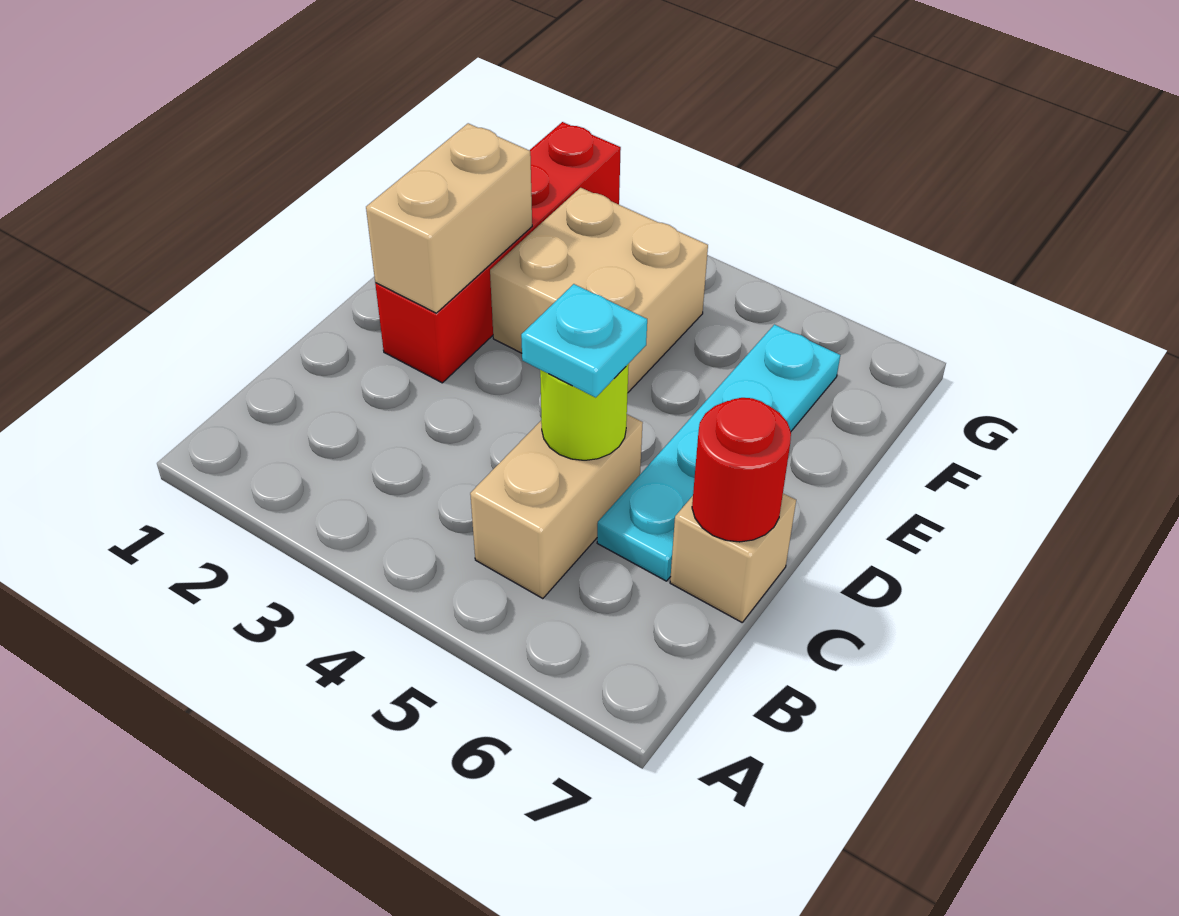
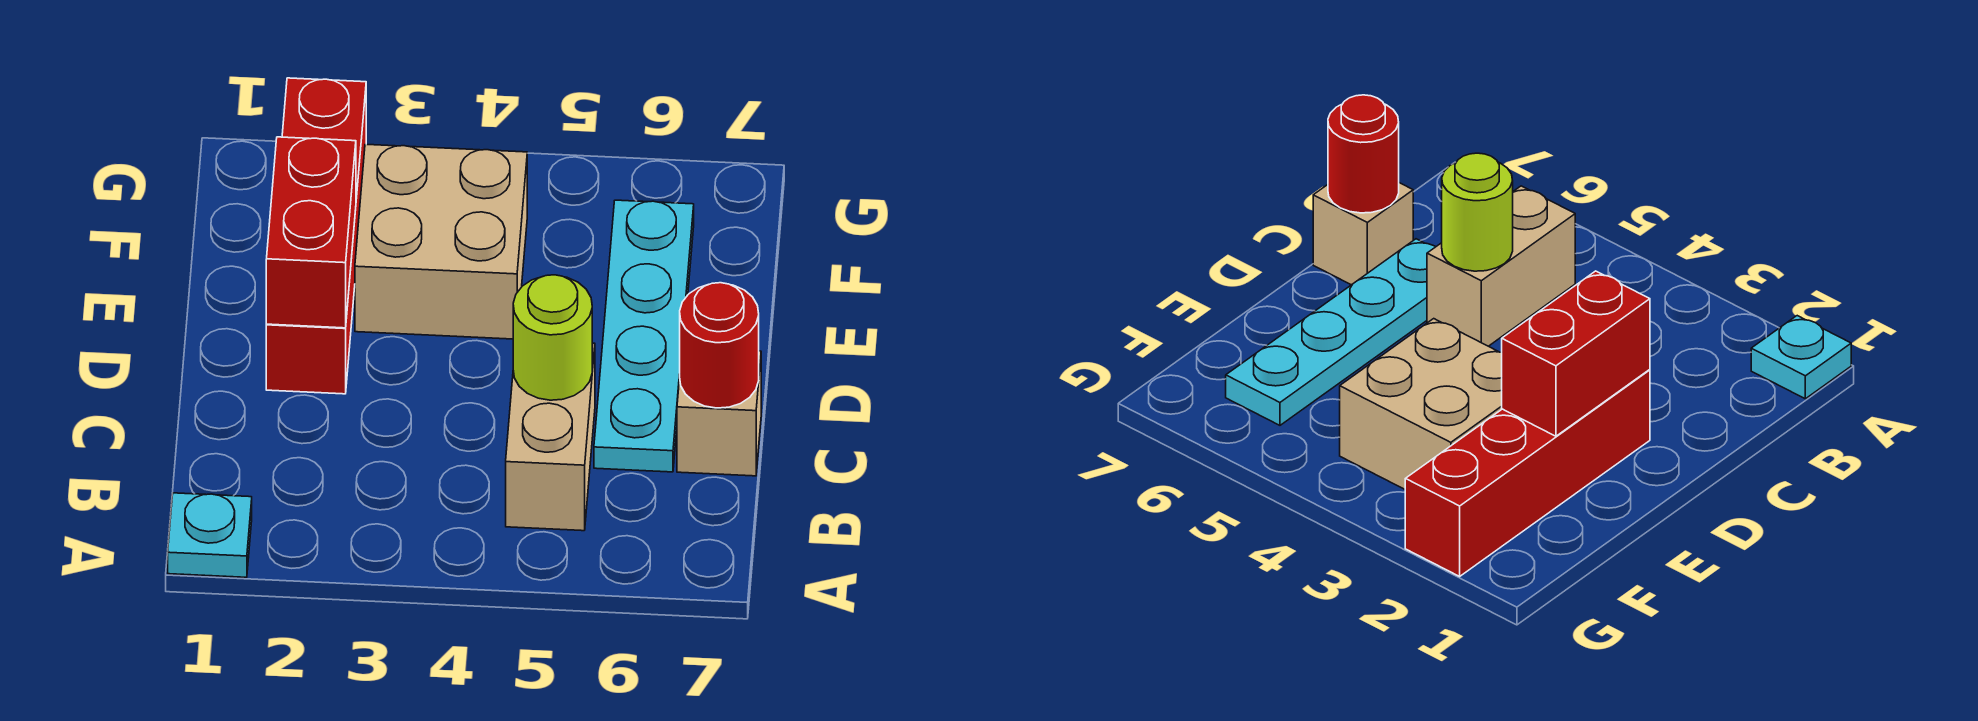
cyan plate C5 level 3 -> cyan plate A1 level 1
tan brick D2:E2 level 2 -> red brick D2:E2 level 2

